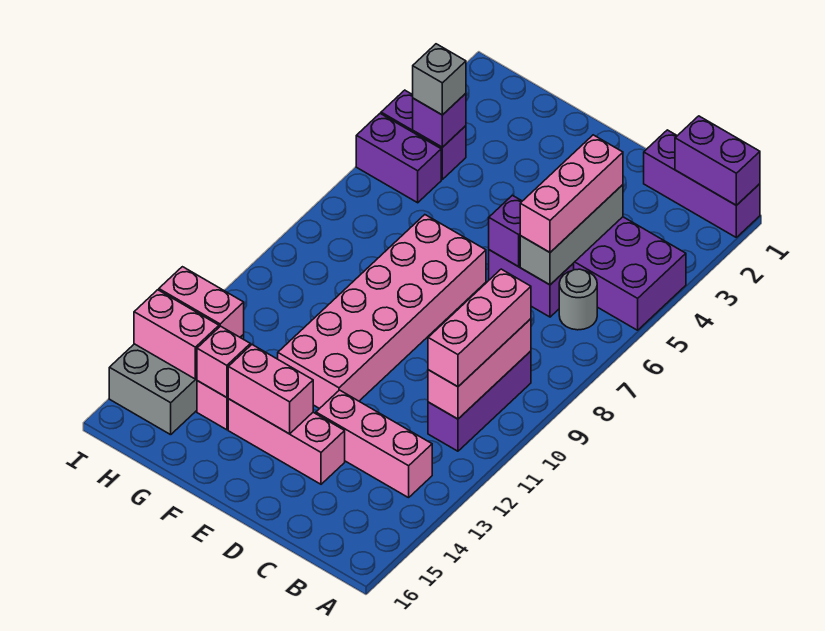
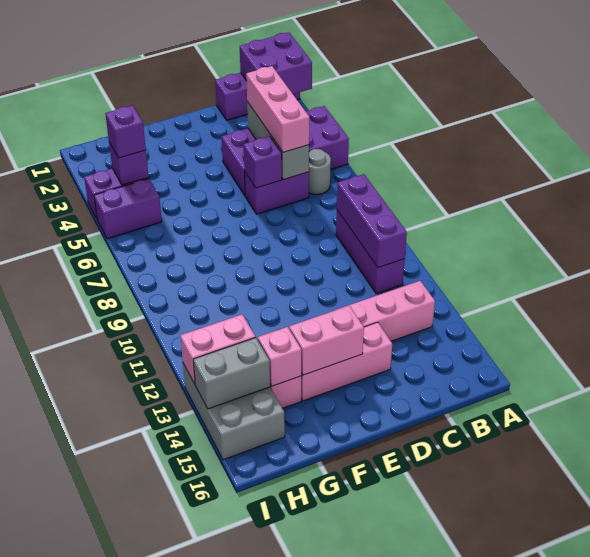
purple brick A1:B1 level 2 -> purple brick A1:B2 level 2
pink brick B9:B11 level 2 -> purple brick B9:B11 level 2
pink brick B9:B11 level 3 -> none
pink brick E7:F12 level 1 -> none
grey brick H4 level 3 -> purple brick H4 level 3
pink brick H14:I14 level 2 -> grey brick H14:I14 level 2

